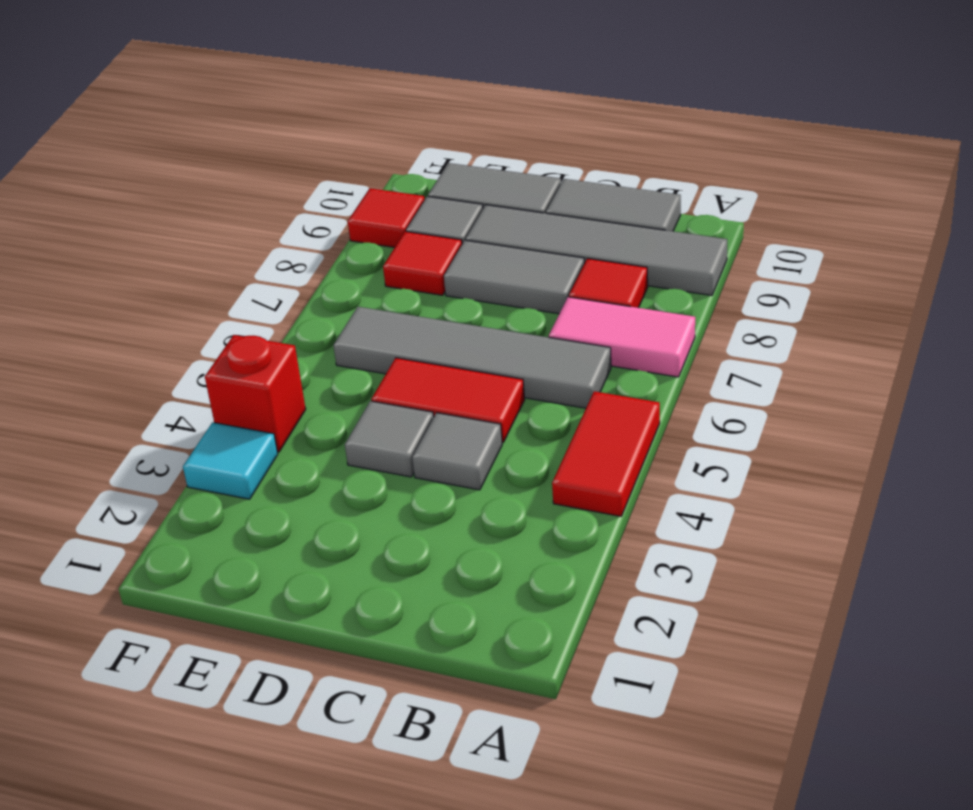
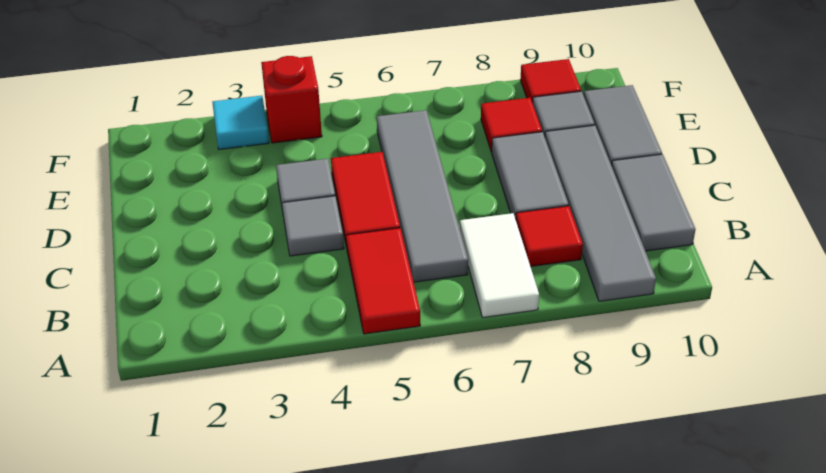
red tile A4:A5 level 1 -> red tile A5:B5 level 1
pink tile A7:B7 level 1 -> white tile A7:B7 level 1

